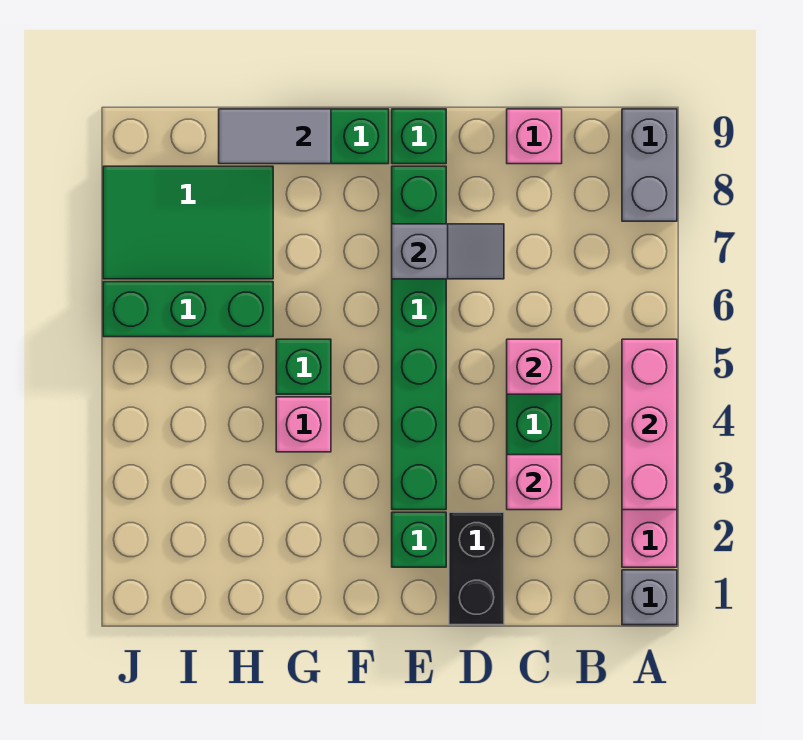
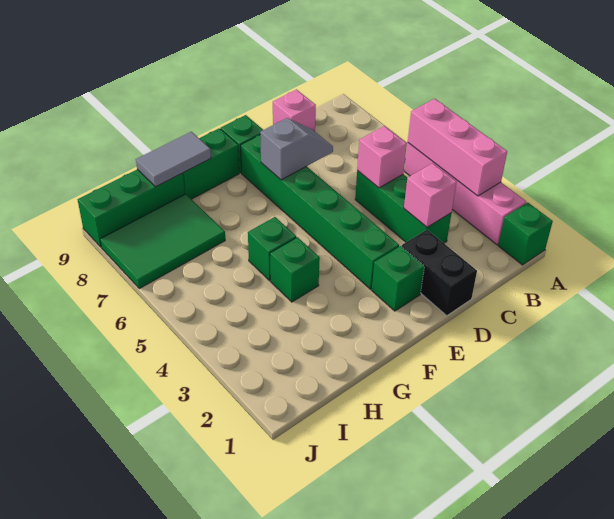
grey brick A1 level 1 -> green brick A1 level 1
grey brick A8:A9 level 1 -> none
pink brick G4 level 1 -> green brick G4 level 1
green brick H6:J6 level 1 -> green brick H9:J9 level 1

